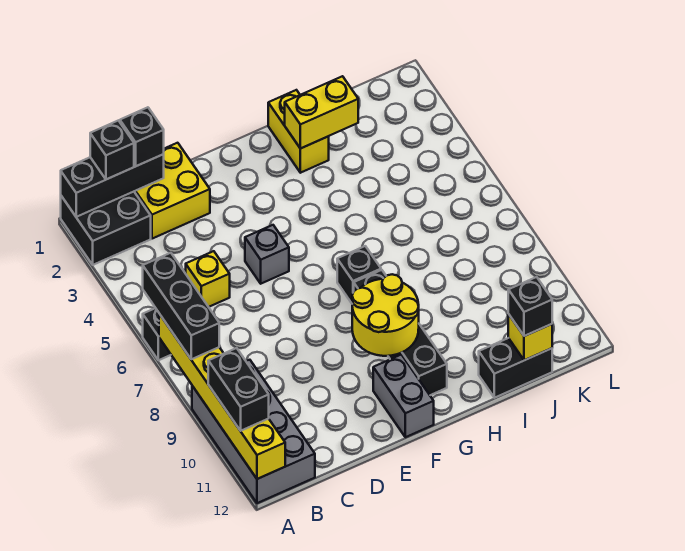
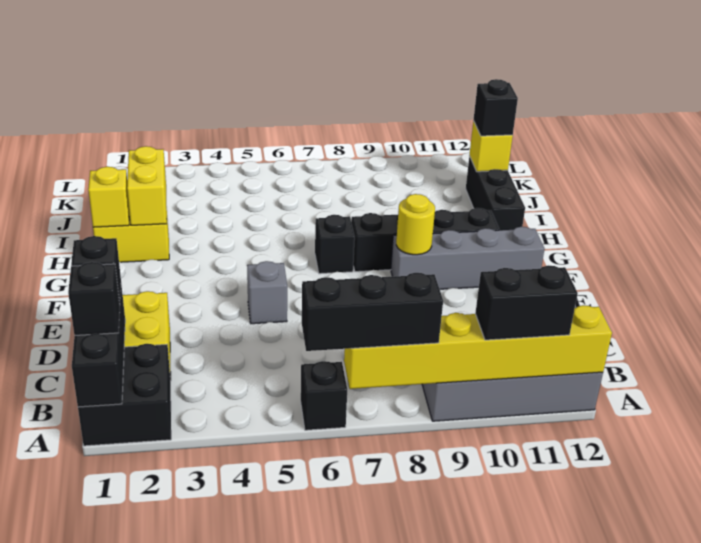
yellow brick C5 level 1 -> yellow brick H1 level 2
yellow round brick F9:G10 level 2 -> yellow round brick F9 level 2
grey brick F11:F12 level 1 -> grey brick F9:F12 level 1
black brick I12:J12 level 1 -> black brick H12:J12 level 1

